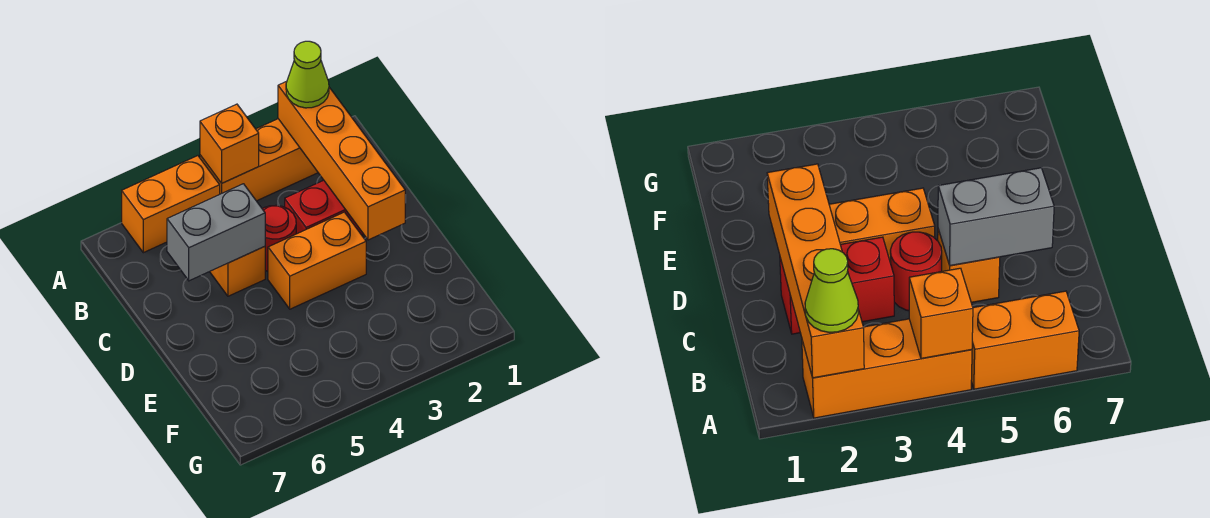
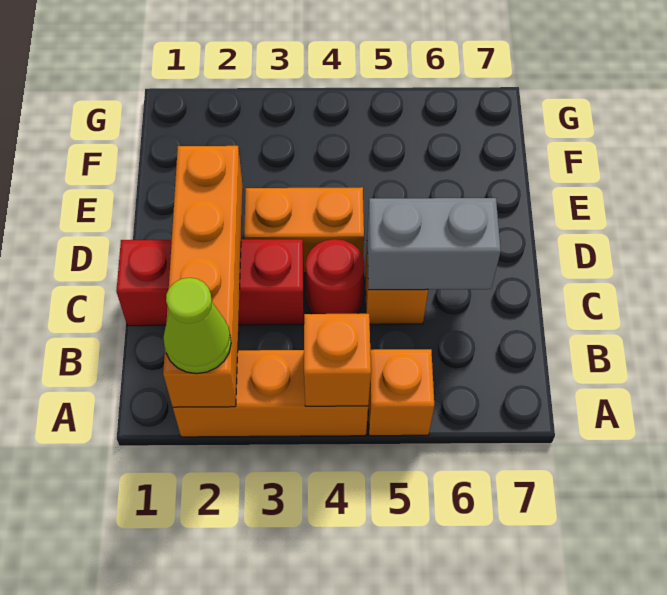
orange brick A5:A6 level 1 -> orange brick A5 level 1
red brick C2:C3 level 1 -> red brick C1:C3 level 1

